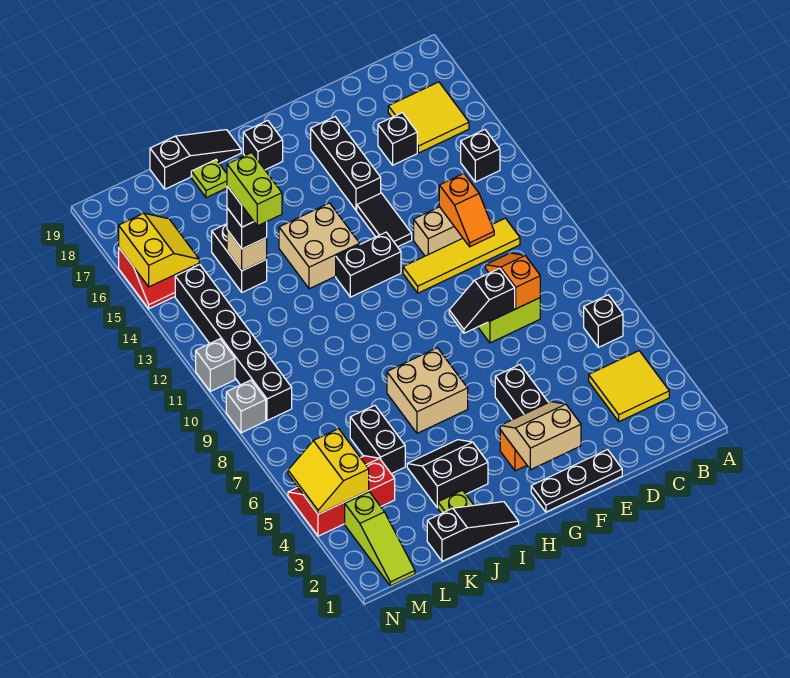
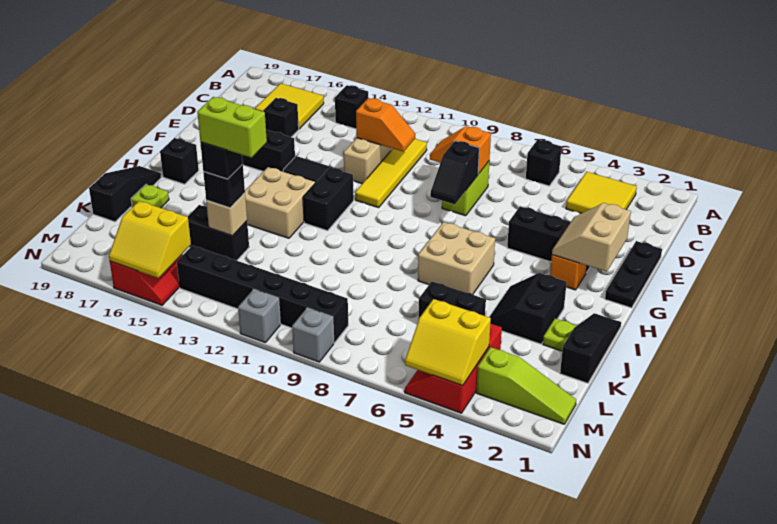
yellow slope M15:N16 level 2 top N -> yellow slope M15:N16 level 2 top M

